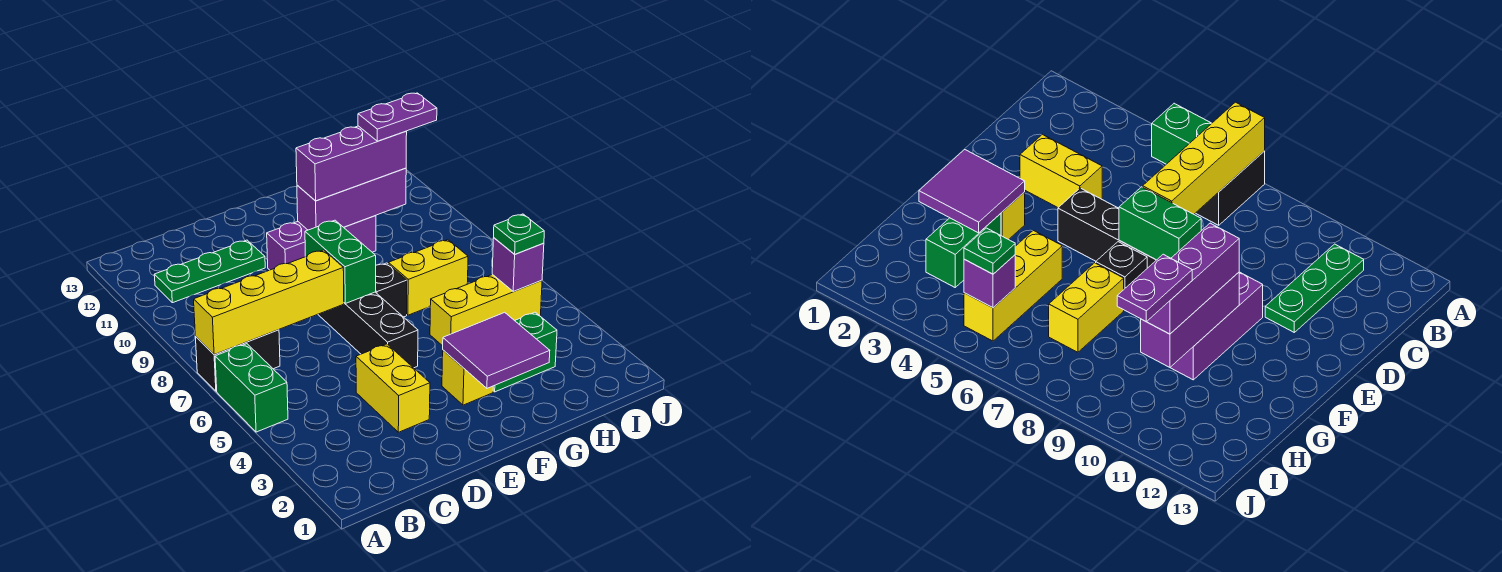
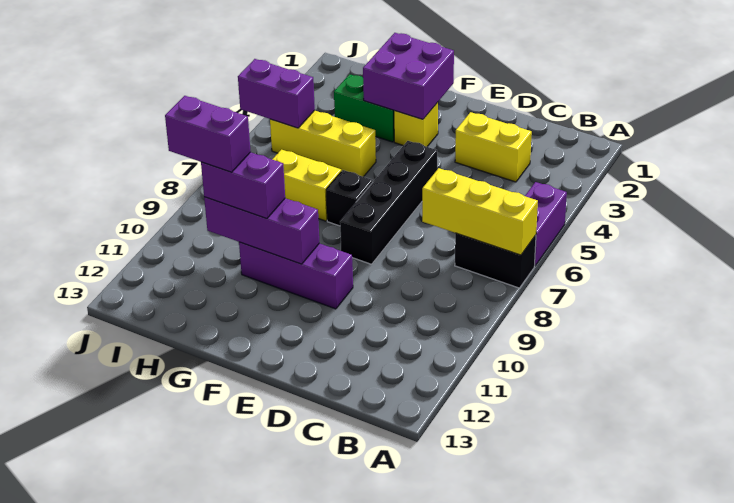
green brick A5:A6 level 1 -> purple brick A5:A6 level 1
yellow brick A7:D7 level 2 -> yellow brick A7:C7 level 2
green plate B11:D11 level 1 -> none
yellow brick D3:D4 level 1 -> yellow brick C3:D3 level 1
green brick E7:E8 level 2 -> none
purple tile F2:G3 level 2 -> purple brick F2:G3 level 2
purple brick F10:H10 level 3 -> purple brick G10:H10 level 3
purple plate H10:I10 level 4 -> purple brick H10:I10 level 4
purple brick I5 level 2 -> purple brick I5:J5 level 2
green plate I5 level 3 -> none

